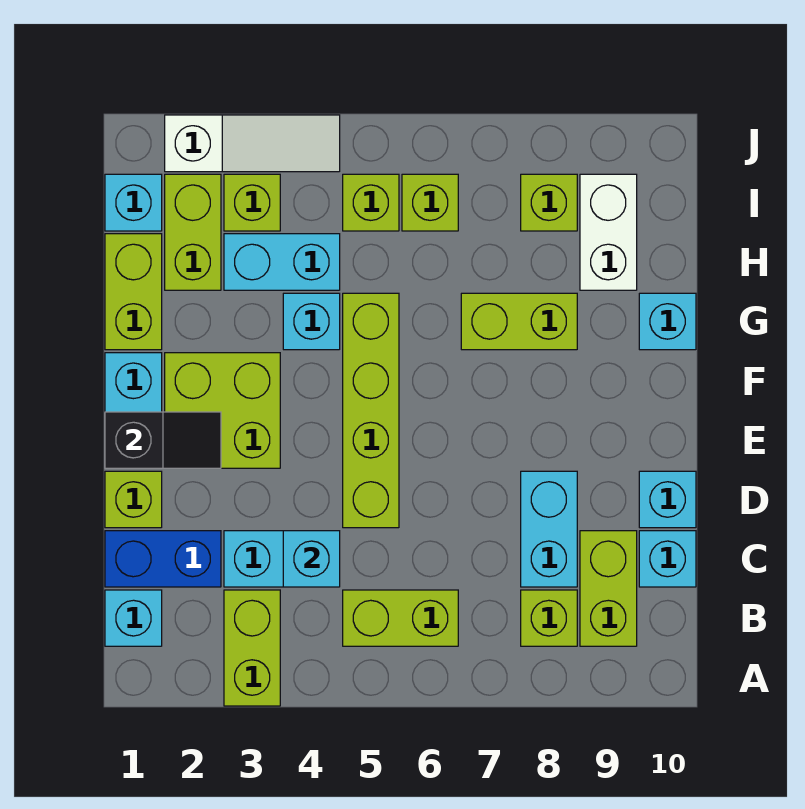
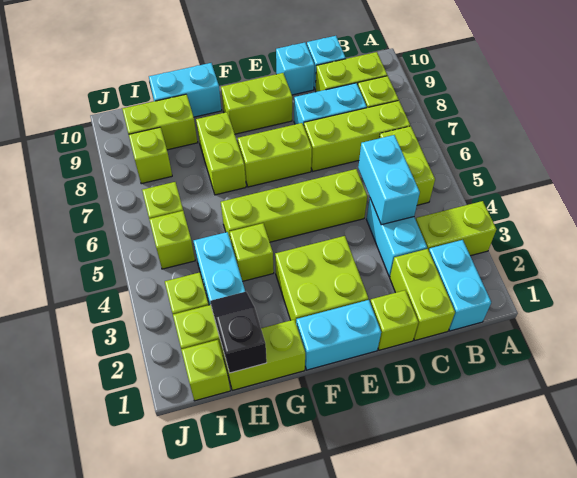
cyan brick B1 level 1 -> cyan brick B1:B2 level 1
none -> lime brick B7:D7 level 1
blue brick C1:C2 level 1 -> lime brick C1:C2 level 1
cyan brick C4 level 2 -> cyan brick C4:C5 level 2
black slope E1:E2 level 2 top 1 -> black slope H1:H2 level 2 top 1
none -> lime brick E7:F7 level 1
none -> lime brick E9:F9 level 1
cyan brick G4 level 1 -> lime brick G4 level 1
cyan brick G10 level 1 -> cyan brick G10:H10 level 1
white brick H9:I9 level 1 -> lime brick H9:I9 level 1
cyan brick I1 level 1 -> lime brick I1 level 1
white slope J2:J4 level 1 top 2 -> none

